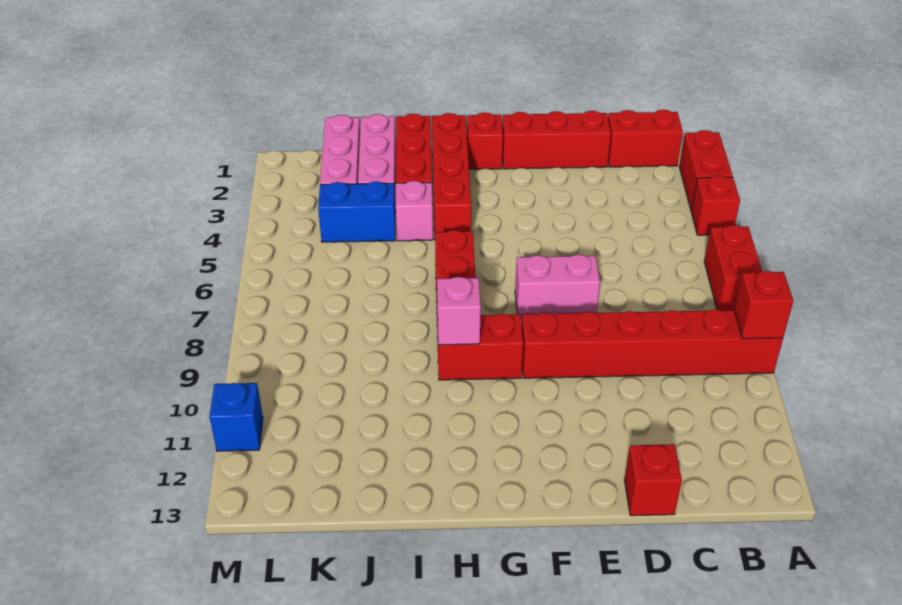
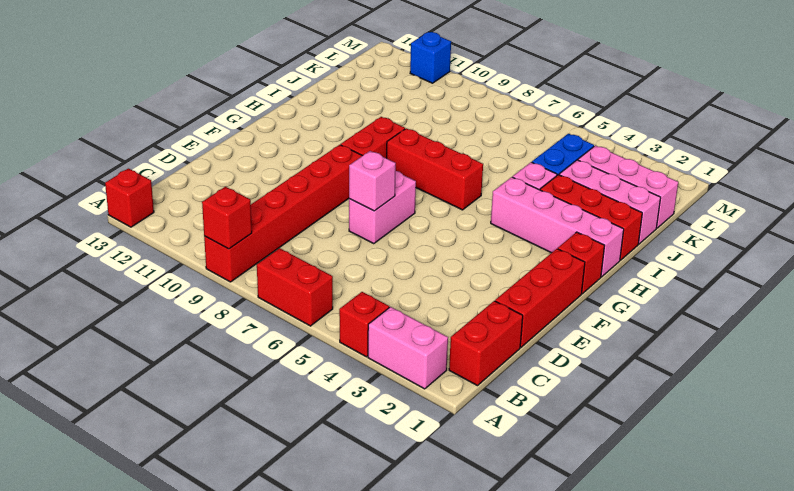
red brick A2:A3 level 1 -> pink brick A2:A3 level 1
red brick D13 level 1 -> red brick A13 level 1
red brick H1:H4 level 1 -> pink brick H1:H4 level 1
pink brick H9 level 2 -> pink brick E7 level 2

